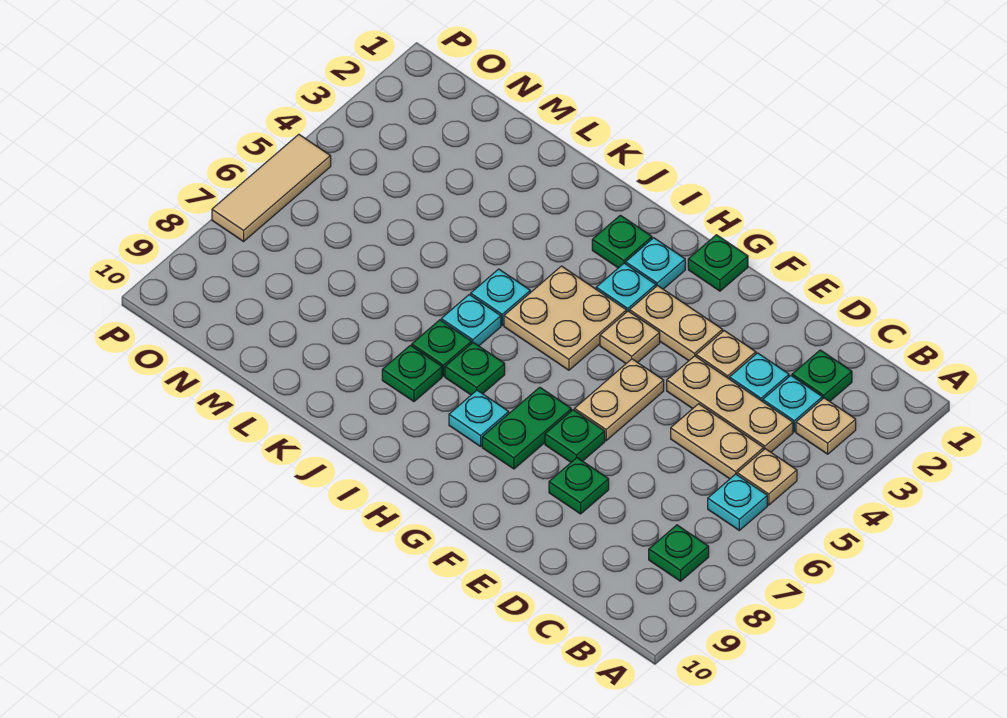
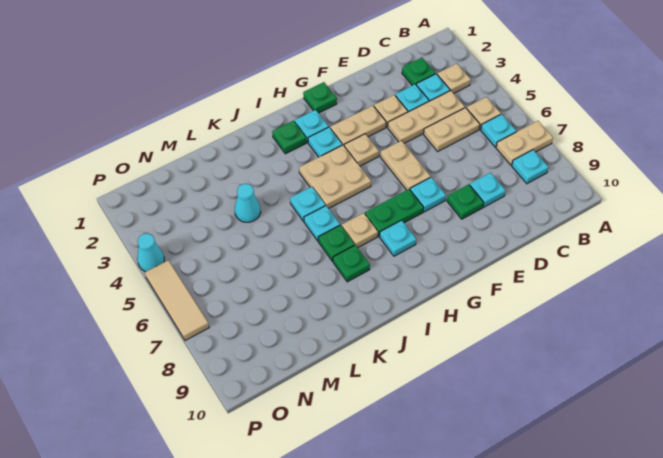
none -> tan plate A7:B7 level 1
green plate B8 level 1 -> cyan plate B8 level 1
none -> cyan plate D8 level 1
green plate F7 level 1 -> cyan plate F7 level 1
green plate G7:G8 level 1 -> green plate G7:H7 level 1
green plate I7 level 1 -> tan plate I7 level 1
none -> cyan cone L4 level 1
none -> cyan cone P4 level 1

